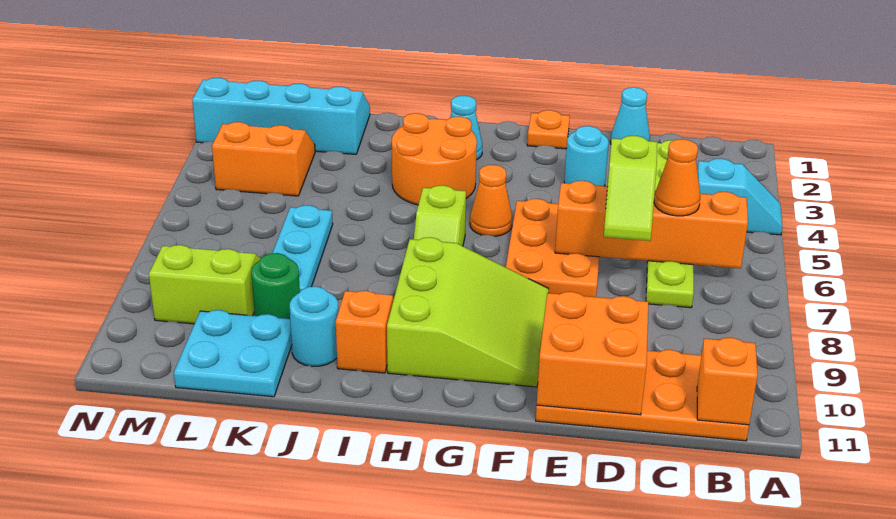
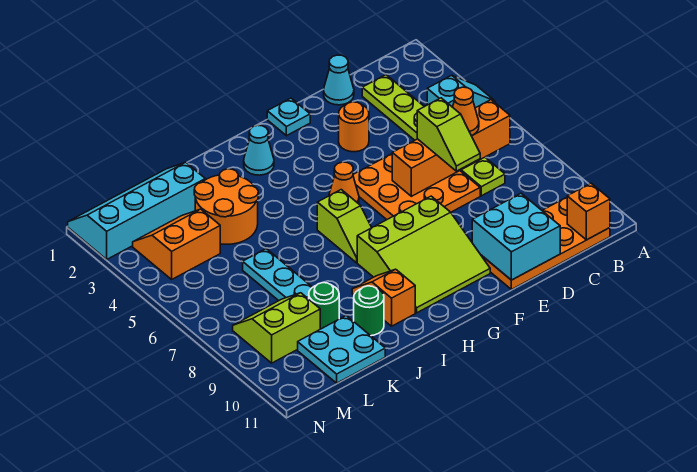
orange brick D10:E11 level 2 -> cyan brick D10:E11 level 2
cyan round brick E3 level 1 -> orange round brick E3 level 1
orange plate E5:F7 level 1 -> orange plate D5:F7 level 1
orange plate F1 level 1 -> cyan plate F1 level 1
lime slope F8:H10 level 1 top H -> lime slope F8:H10 level 1 top 8
orange round brick H3:I4 level 1 -> orange round brick J3:K4 level 1
cyan round brick J10 level 1 -> green round brick J10 level 1

